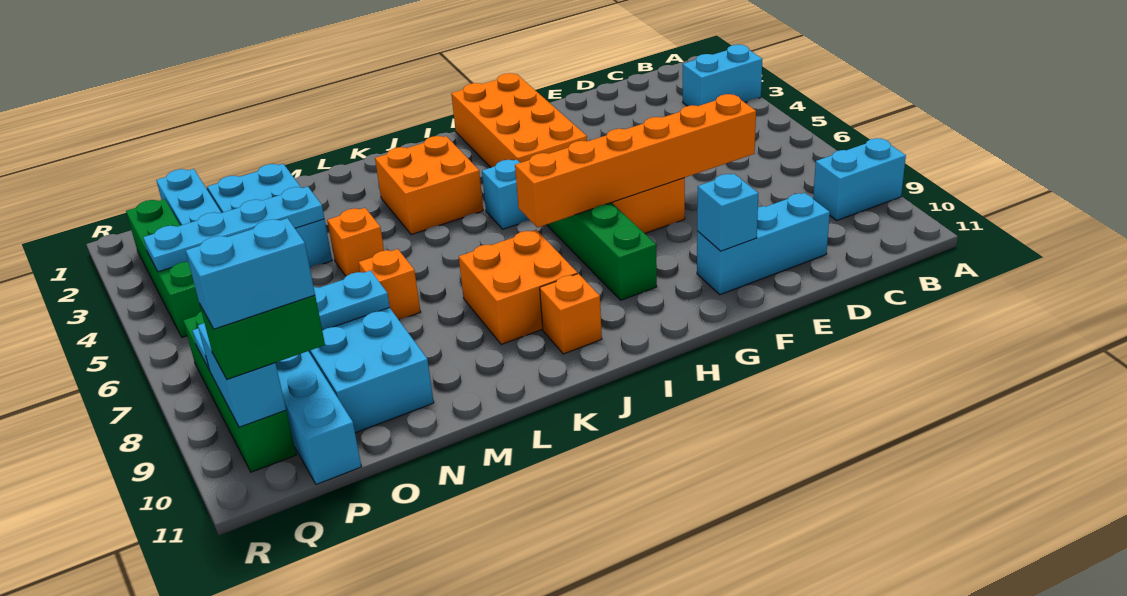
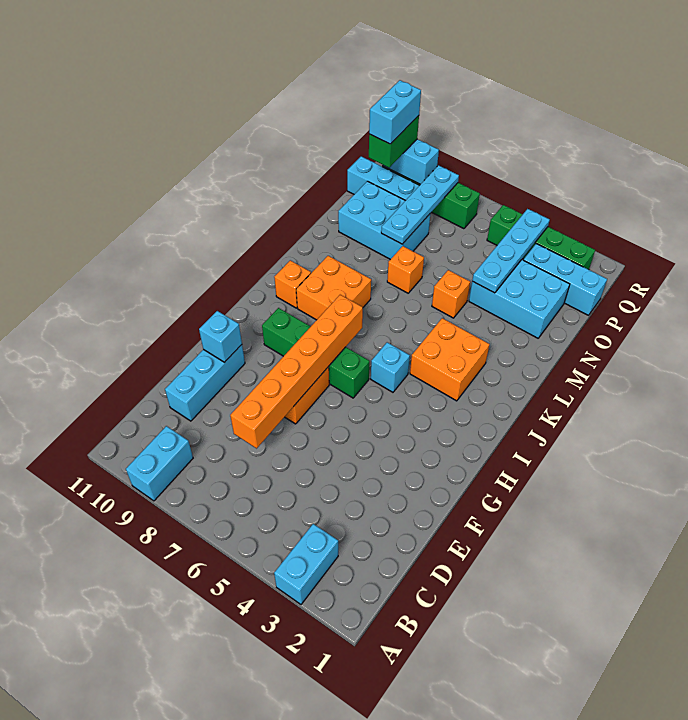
orange brick G1:H4 level 1 -> none

